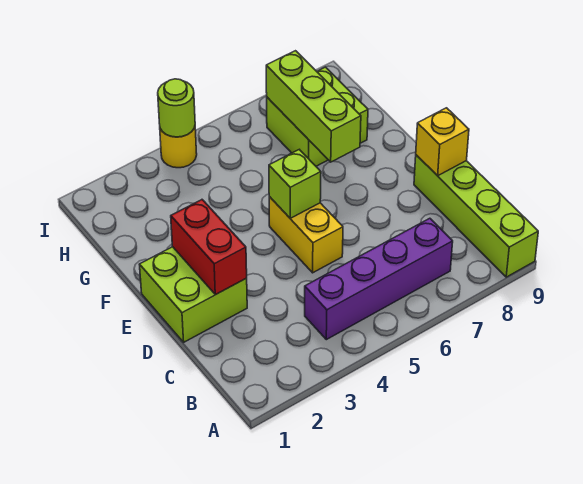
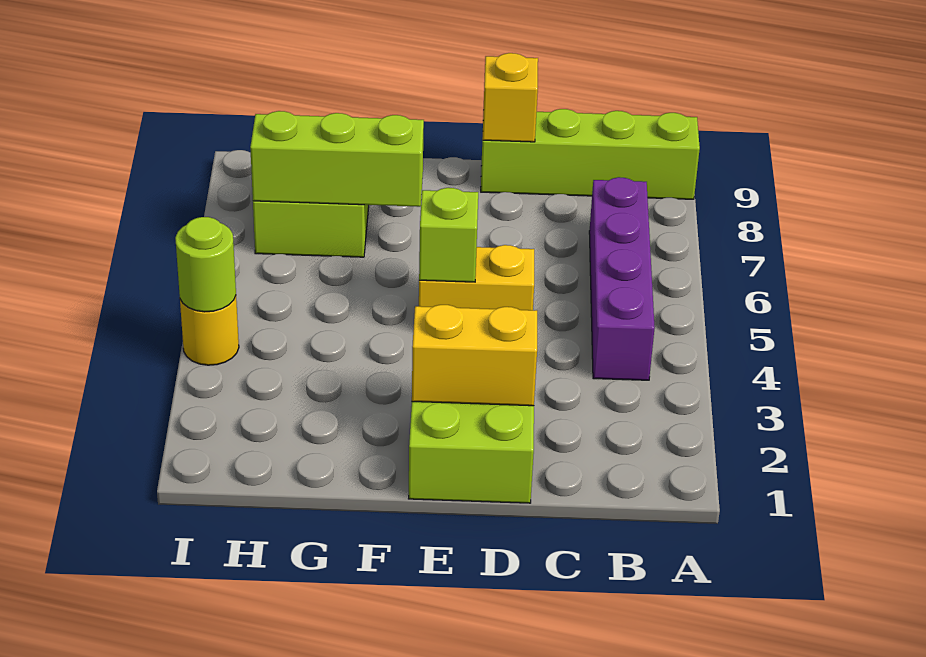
red brick D2:E2 level 2 -> yellow brick D2:E2 level 2

